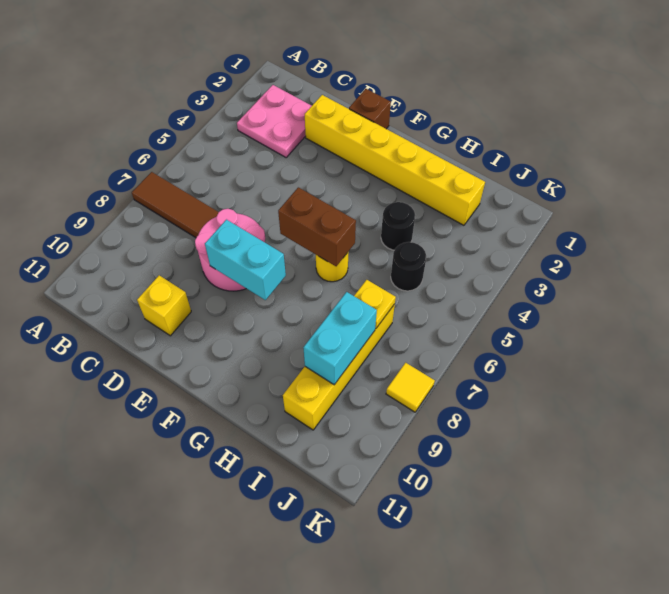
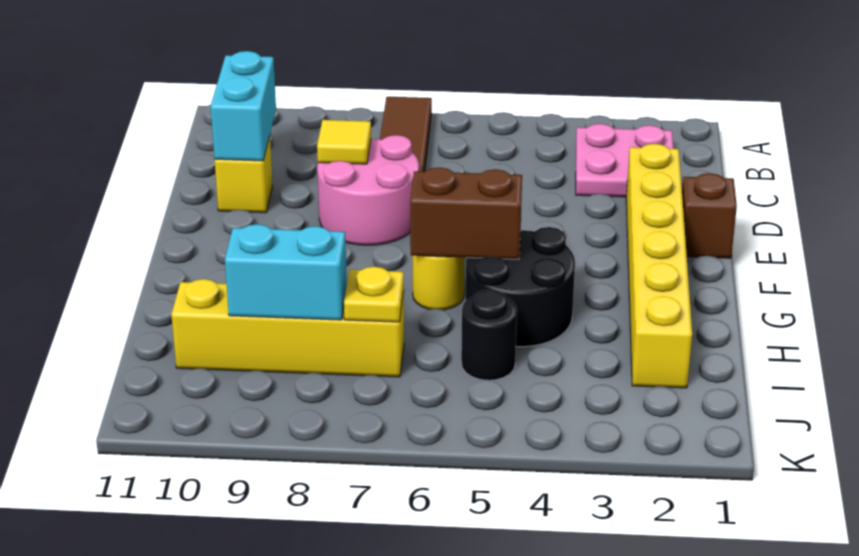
cyan brick E8:F8 level 2 -> cyan brick C10:D10 level 2
brown brick F6:G6 level 2 -> brown brick G5:G6 level 2
black round brick H4 level 1 -> black round brick G4:H5 level 1
yellow tile K8 level 1 -> yellow tile D8 level 2

